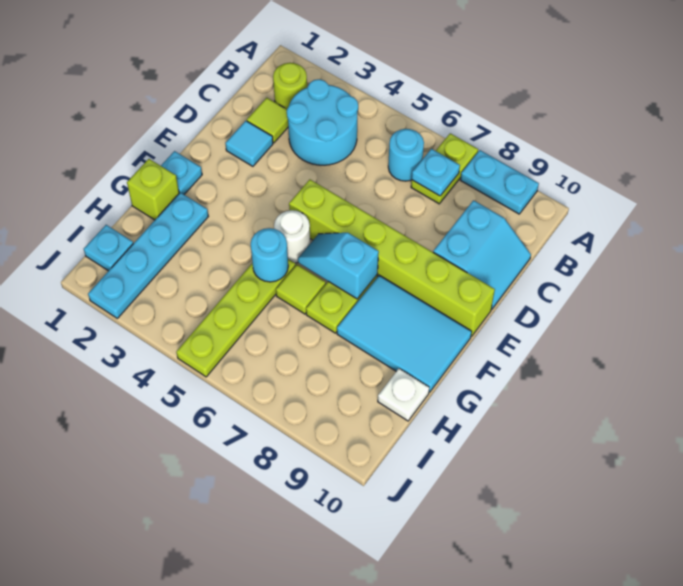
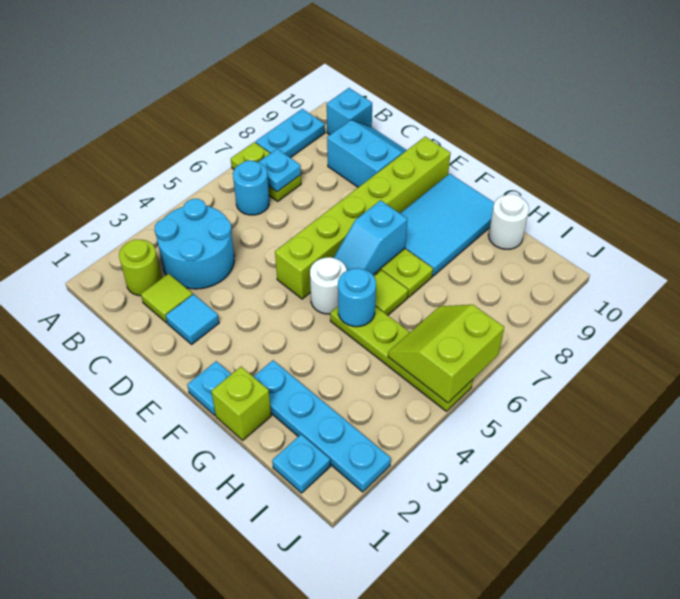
none -> cyan brick B10 level 1
white plate H10 level 1 -> white round brick H10 level 1
none -> lime slope I5:J6 level 2 top J

